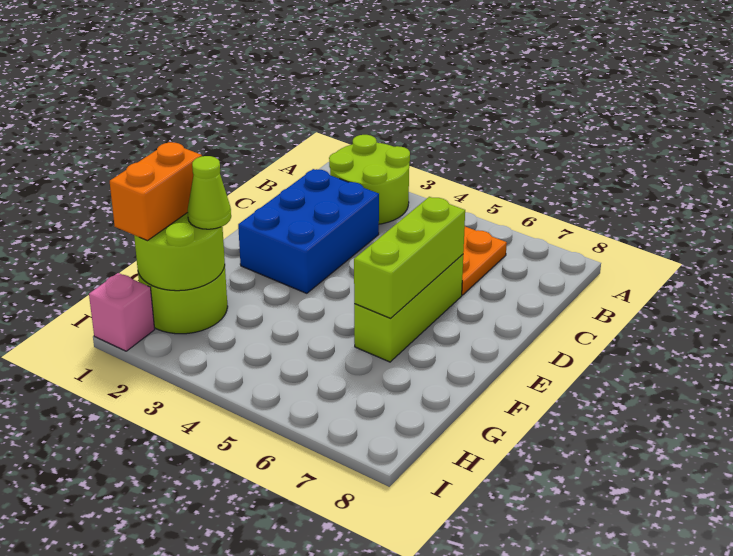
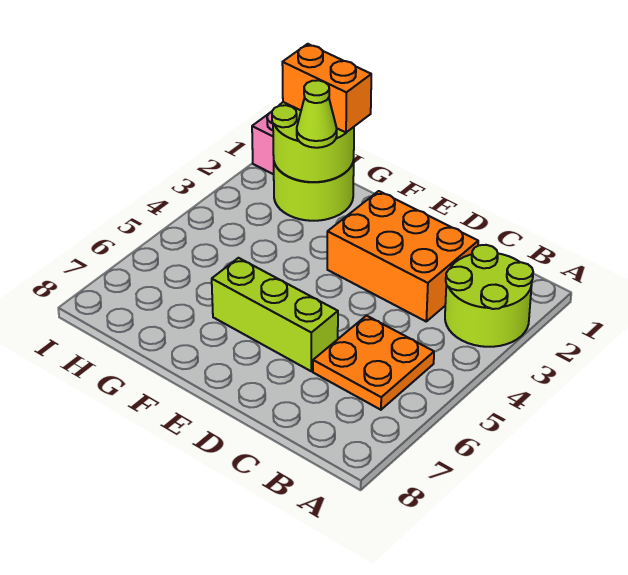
blue brick C2:E3 level 1 -> orange brick C2:E3 level 1
lime brick D6:F6 level 2 -> none

